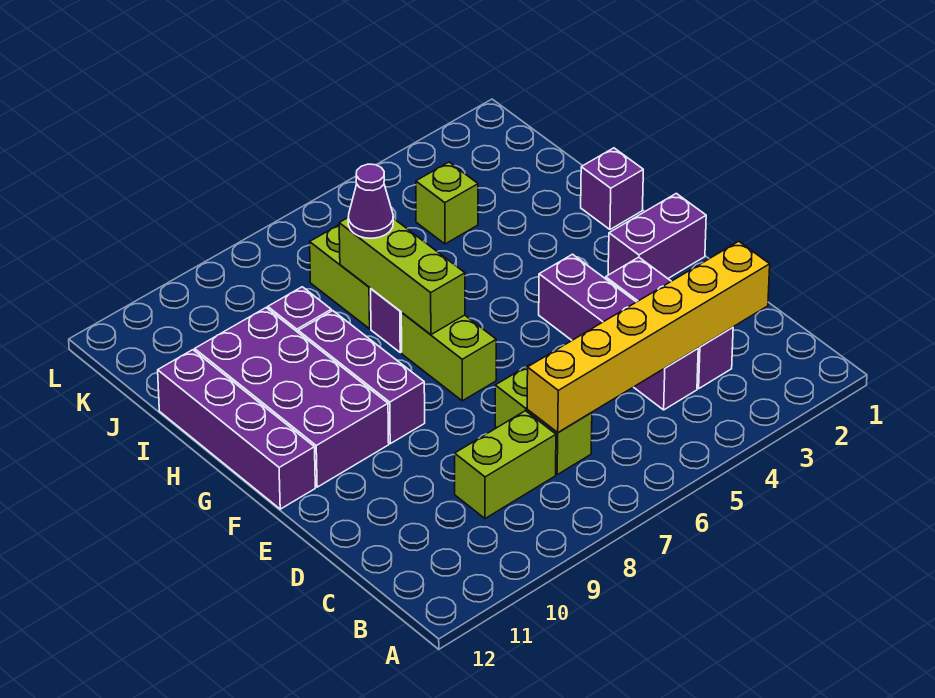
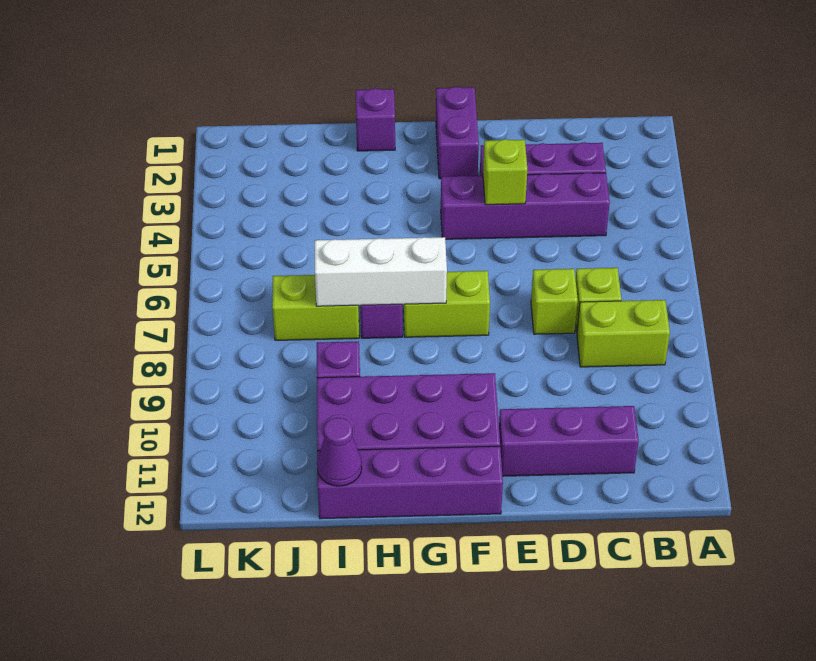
yellow brick C2:C7 level 2 -> none
lime brick C8:C9 level 1 -> lime brick B8:C8 level 1
purple brick F9:H9 level 1 -> purple brick C11:E11 level 1
lime brick G7:I7 level 2 -> white brick G7:I7 level 2
purple cone I7 level 3 -> purple cone I12 level 2
lime brick J4 level 1 -> lime brick E4 level 2

